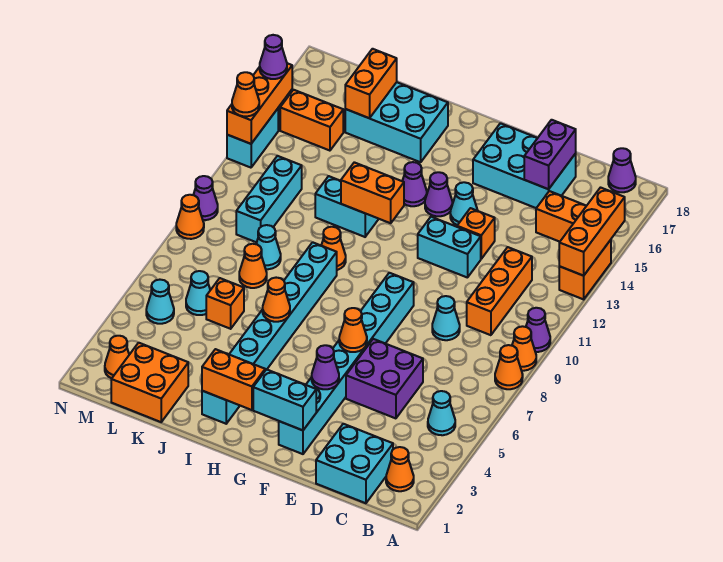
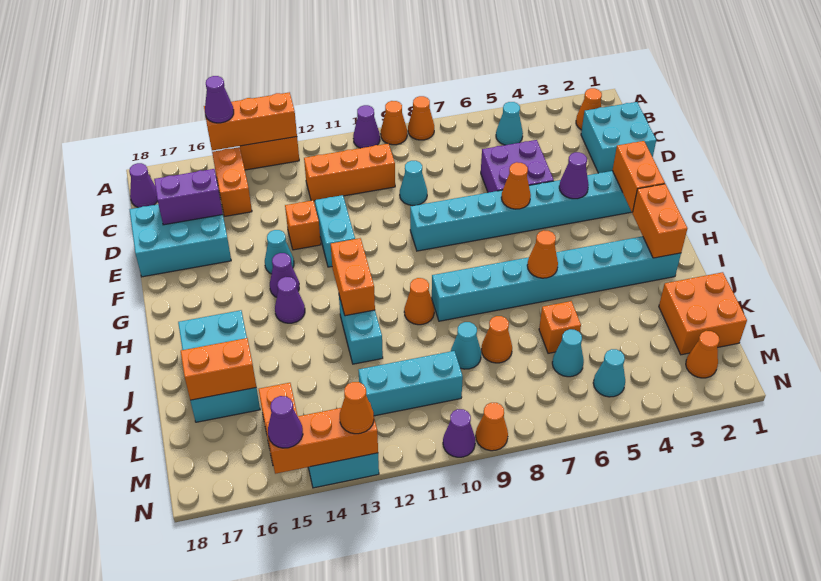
none -> purple cone A15 level 3
cyan brick D16:F17 level 1 -> cyan brick D16:E18 level 1
cyan brick F2:G2 level 2 -> orange brick F2:G2 level 2

